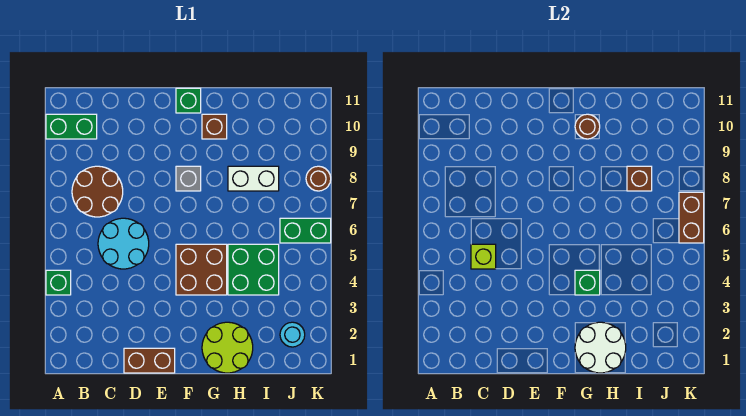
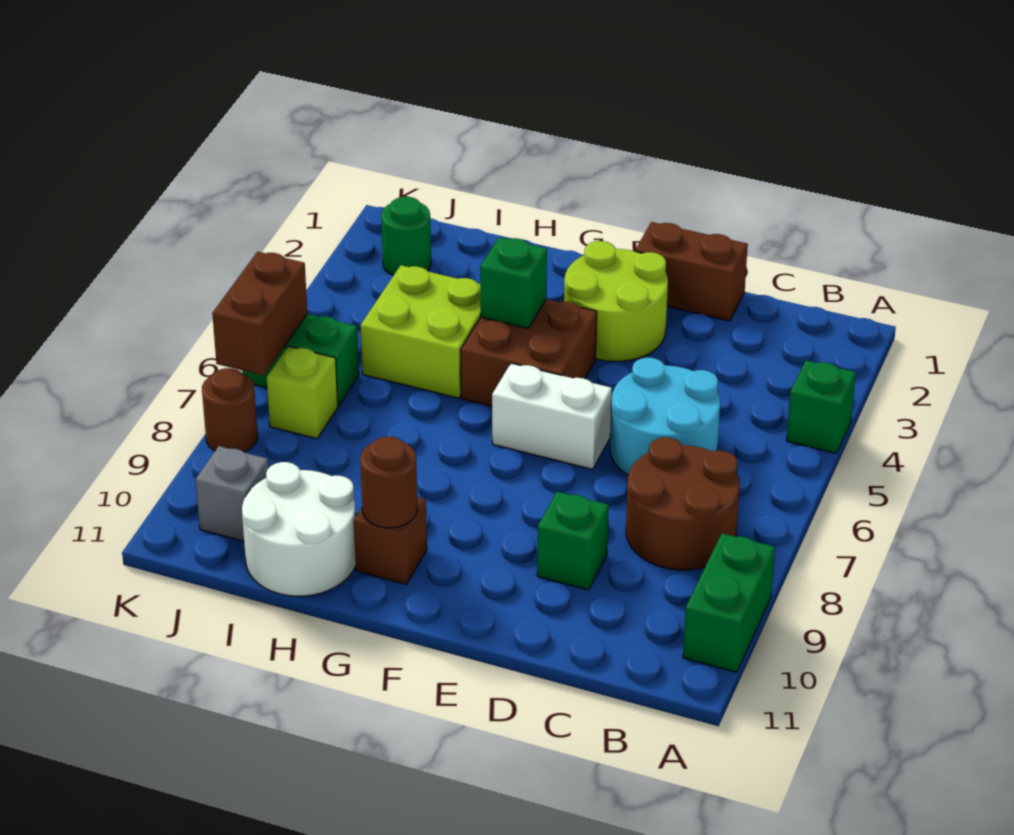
green brick A10:B10 level 1 -> green brick A9:A10 level 1
lime brick C5 level 2 -> lime brick J7 level 1
grey brick F8 level 1 -> grey brick J10 level 1
green brick F11 level 1 -> green brick D9 level 1
lime round brick G1:H2 level 1 -> lime round brick E2:F3 level 1
white round brick G1:H2 level 2 -> white round brick H10:I11 level 1
green brick H4:I5 level 1 -> lime brick H4:I5 level 1
white brick H8:I8 level 1 -> white brick E6:F6 level 1
brown brick I8 level 2 -> none
cyan round brick J2 level 1 -> green round brick J2 level 1

